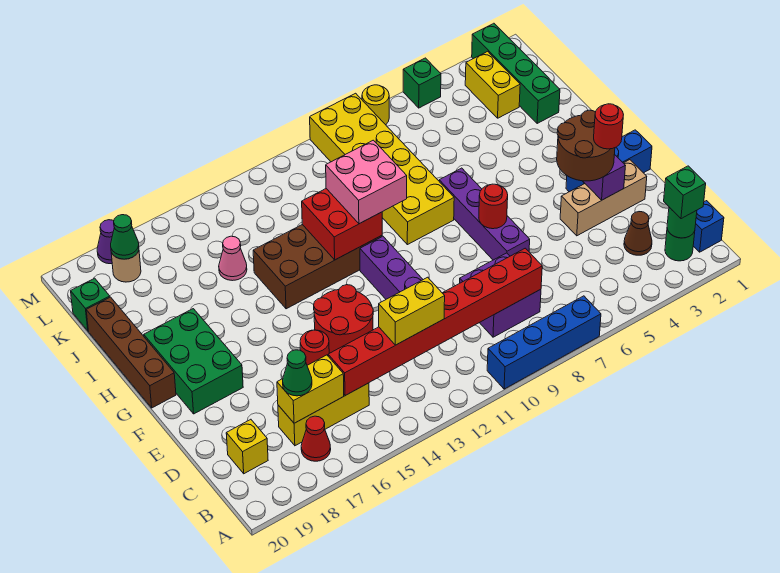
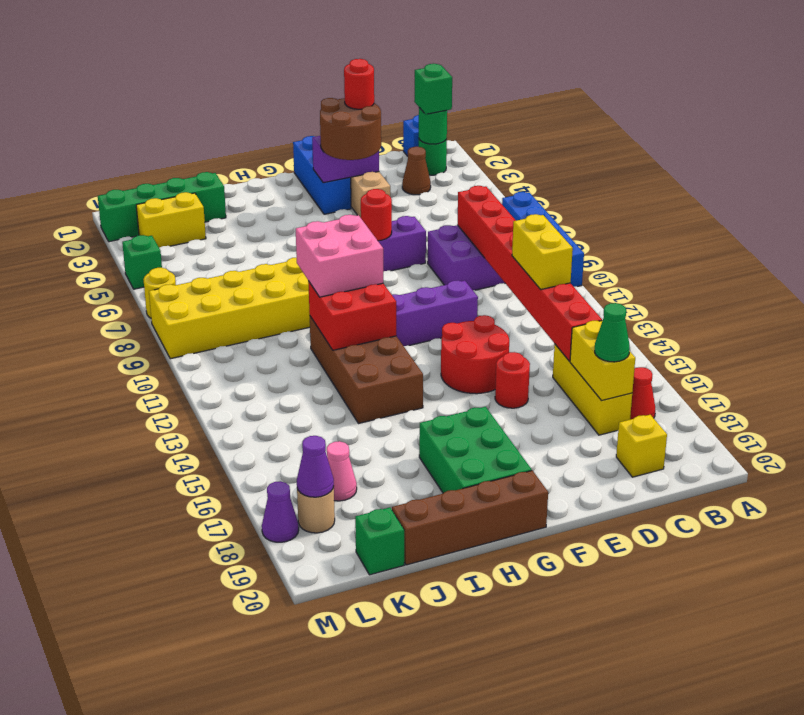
green brick F18:H19 level 1 -> green brick G17:H19 level 1
pink cone J15 level 1 -> pink cone K17 level 1
green cone L18 level 2 -> purple cone L18 level 2

